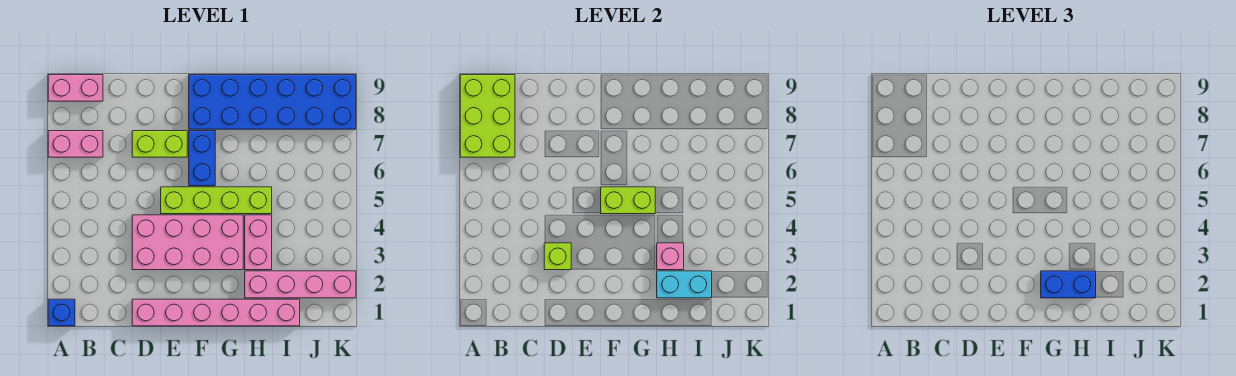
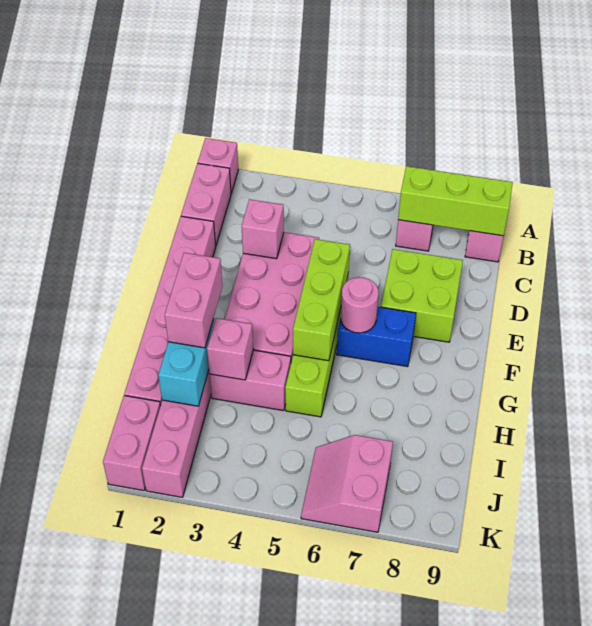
blue brick A1 level 1 -> pink brick A1 level 1
lime brick A7:B9 level 2 -> lime brick B7:B9 level 2
none -> pink brick B1:C1 level 1
lime brick D3 level 2 -> pink brick D3 level 2
lime brick D7:E7 level 1 -> lime brick D7:E8 level 1
lime brick F5:G5 level 2 -> lime brick E5:G5 level 2
none -> pink round brick F6 level 2
blue brick F8:K9 level 1 -> none
blue brick G2:H2 level 3 -> pink brick G2:H2 level 3
none -> pink brick J1:K1 level 1
none -> pink slope J6:K7 level 1 top 7

